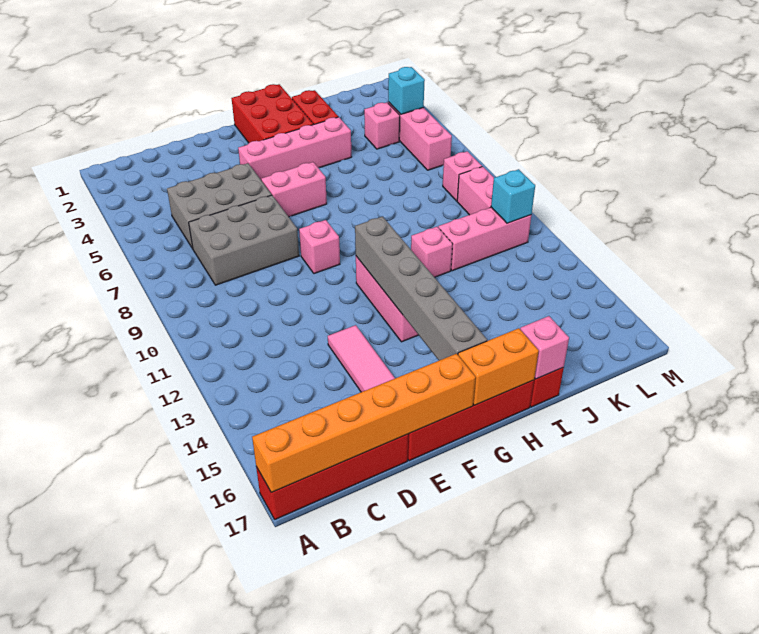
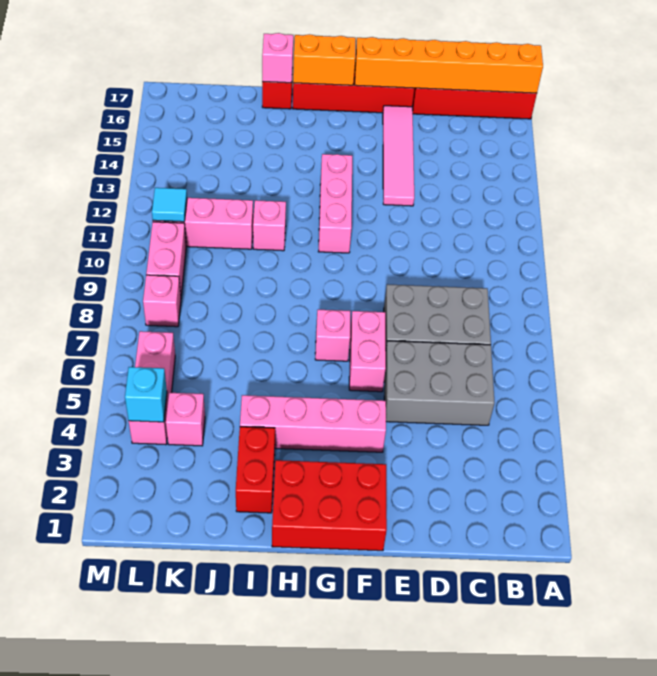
pink brick F6:G6 level 1 -> pink brick F6:F7 level 1
pink brick F9 level 1 -> pink brick G7 level 1
red brick G1:H3 level 1 -> red brick F1:H2 level 1
grey brick G11:G16 level 2 -> none
cyan brick L11 level 2 -> cyan tile L11 level 2

